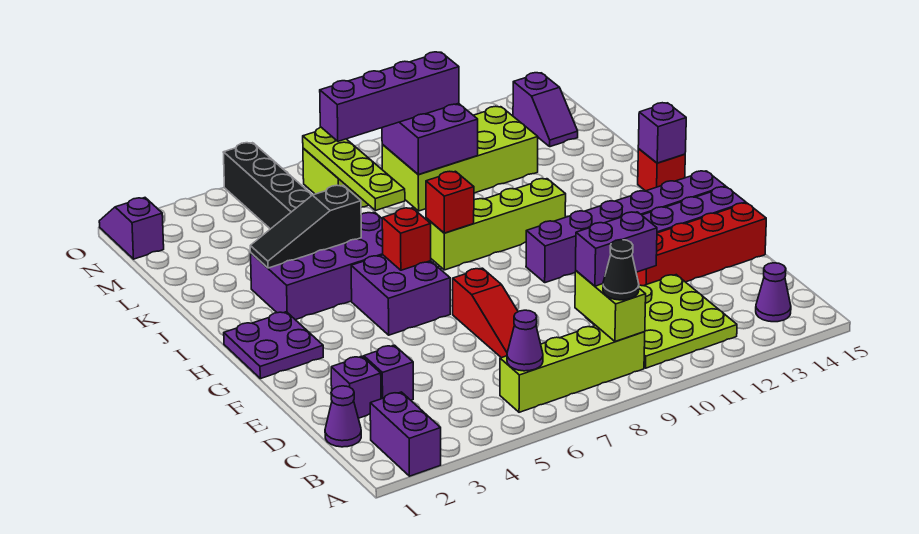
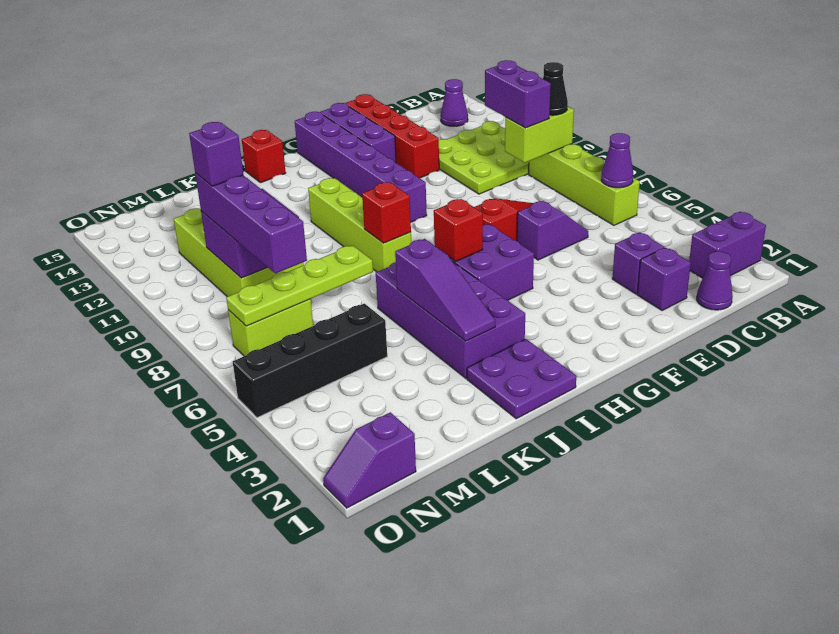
purple plate G1:H2 level 1 -> purple plate I1:J2 level 1
purple brick I15 level 2 -> purple brick M10 level 4
black slope J3:J5 level 2 top 5 -> purple slope J3:J5 level 2 top 5
purple slope M14:N14 level 1 top N -> purple slope D6:E6 level 1 top E

